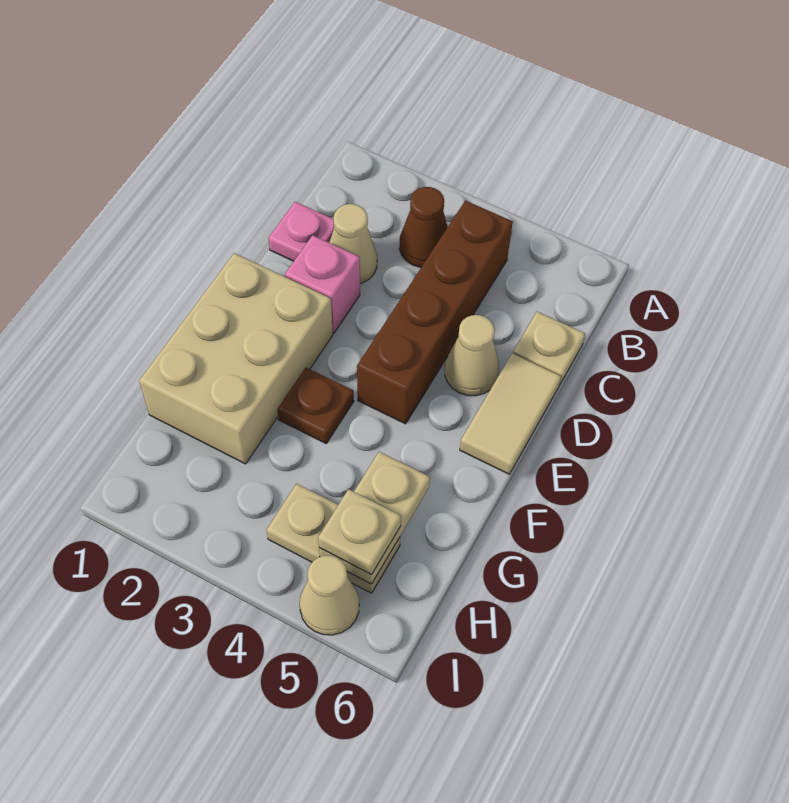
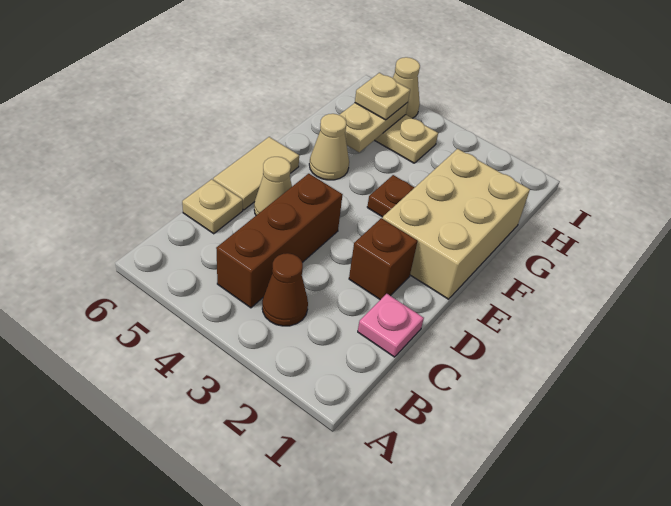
brown brick B4:E4 level 1 -> brown brick B4:D4 level 1
tan cone C2 level 1 -> tan cone F5 level 1
pink brick D2 level 1 -> brown brick D2 level 1

